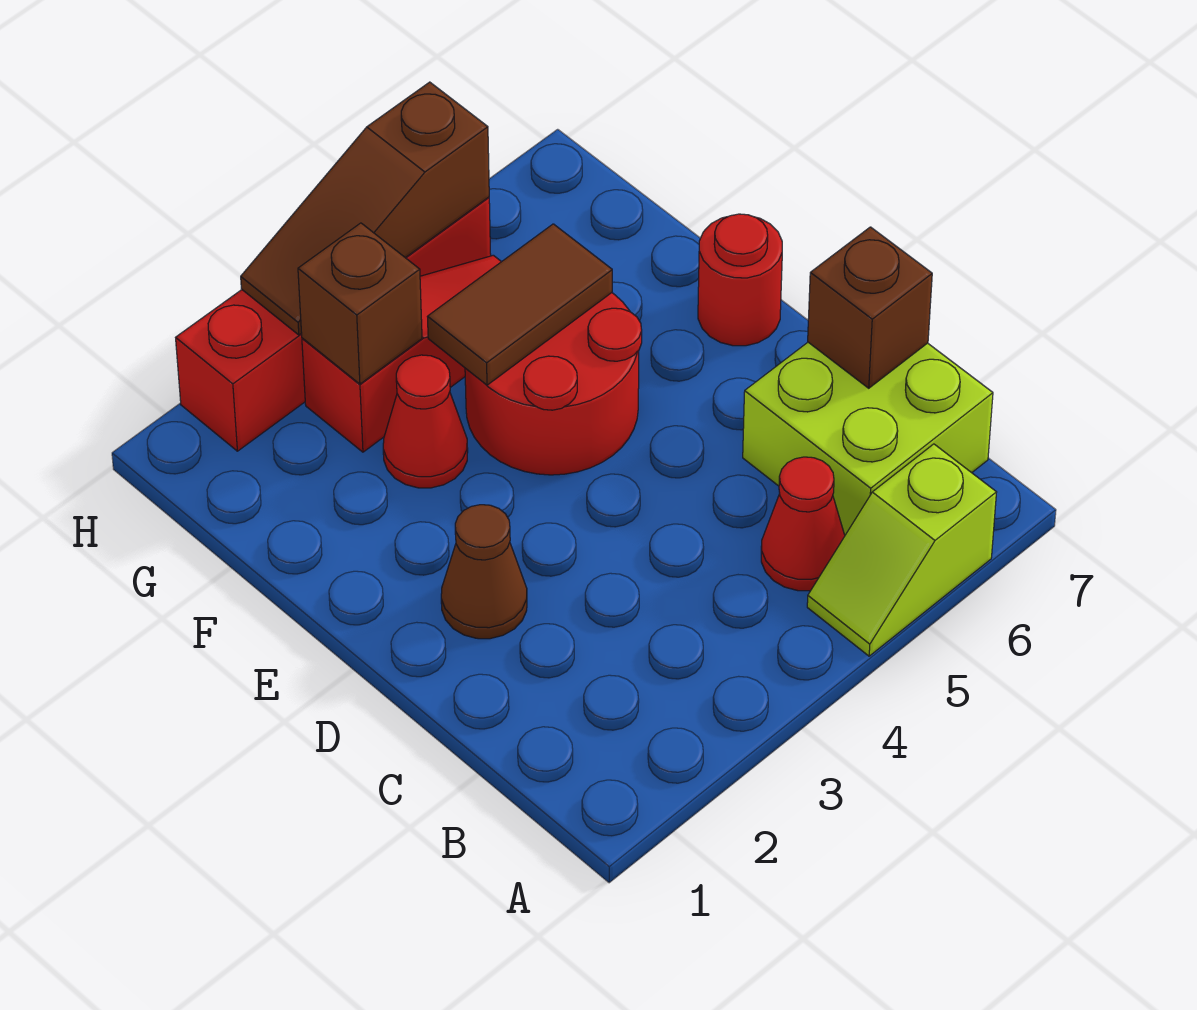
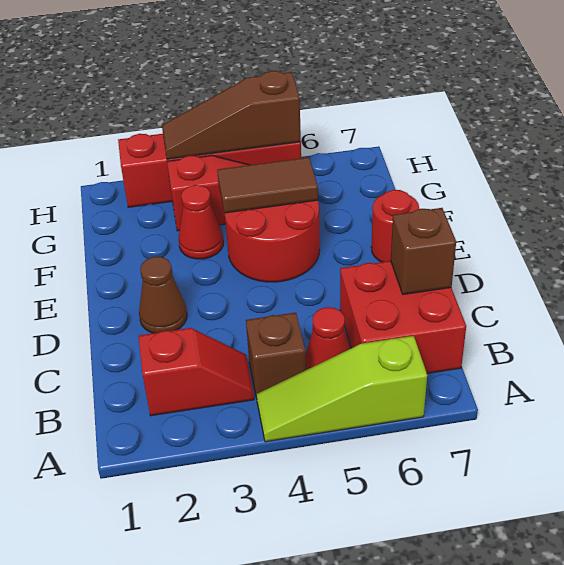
lime slope A5:A6 level 1 top 6 -> lime slope A4:A6 level 1 top 6
none -> red slope B2:B3 level 1 top 2
lime brick B6:C7 level 1 -> red brick B6:C7 level 1
brown brick G3 level 2 -> brown brick B4 level 1

